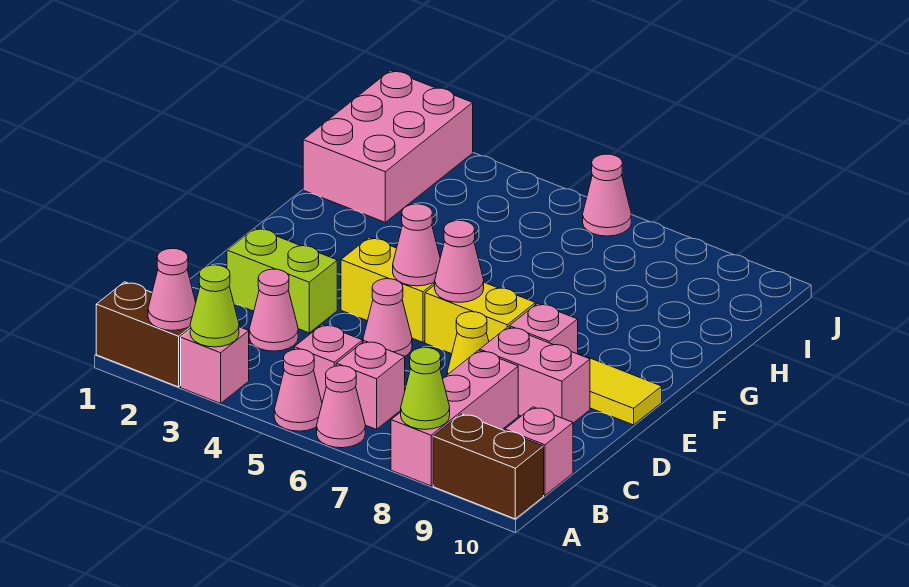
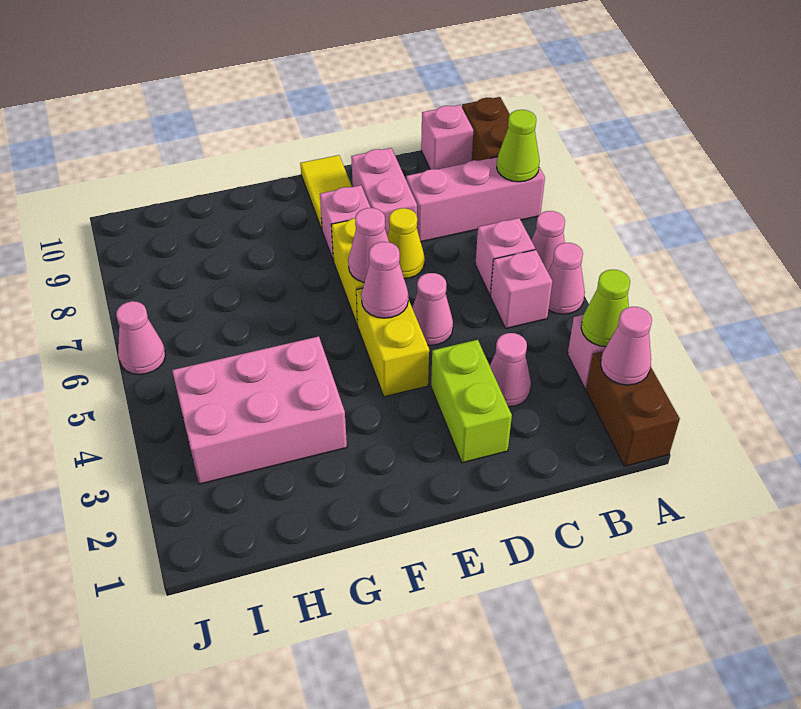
pink brick H1:J2 level 1 -> pink brick G3:I4 level 1

